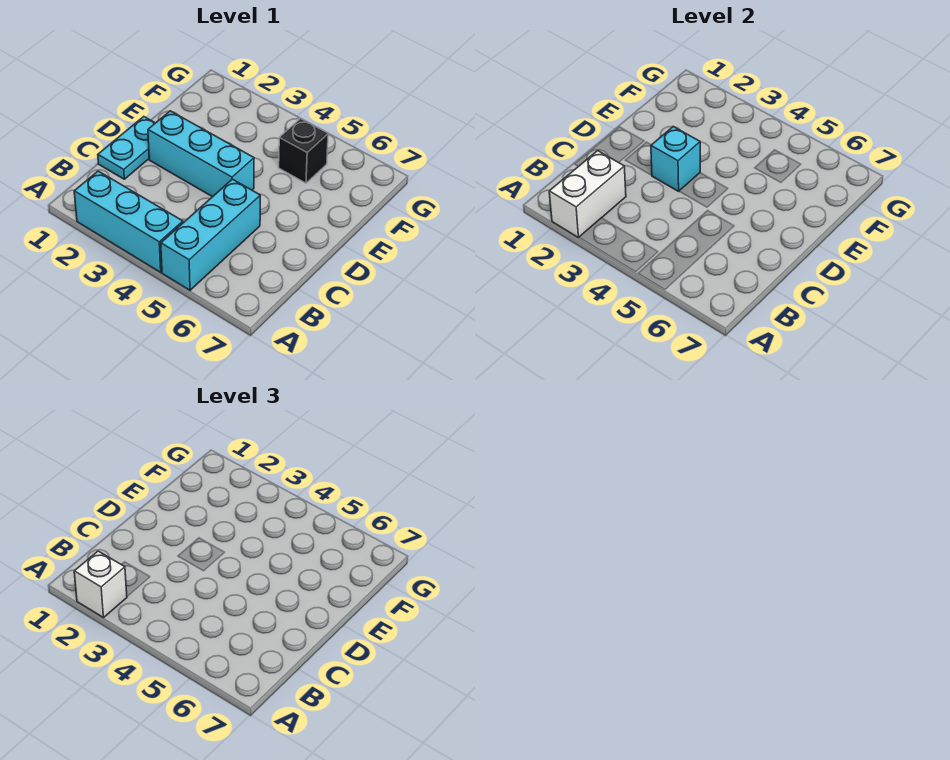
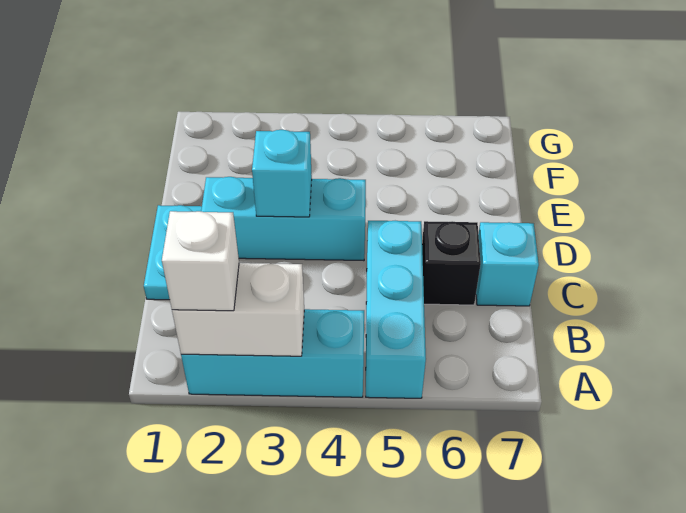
white brick A2:B2 level 2 -> white brick A2:A3 level 2
none -> cyan brick C7 level 1
black brick F5 level 1 -> black brick C6 level 1

